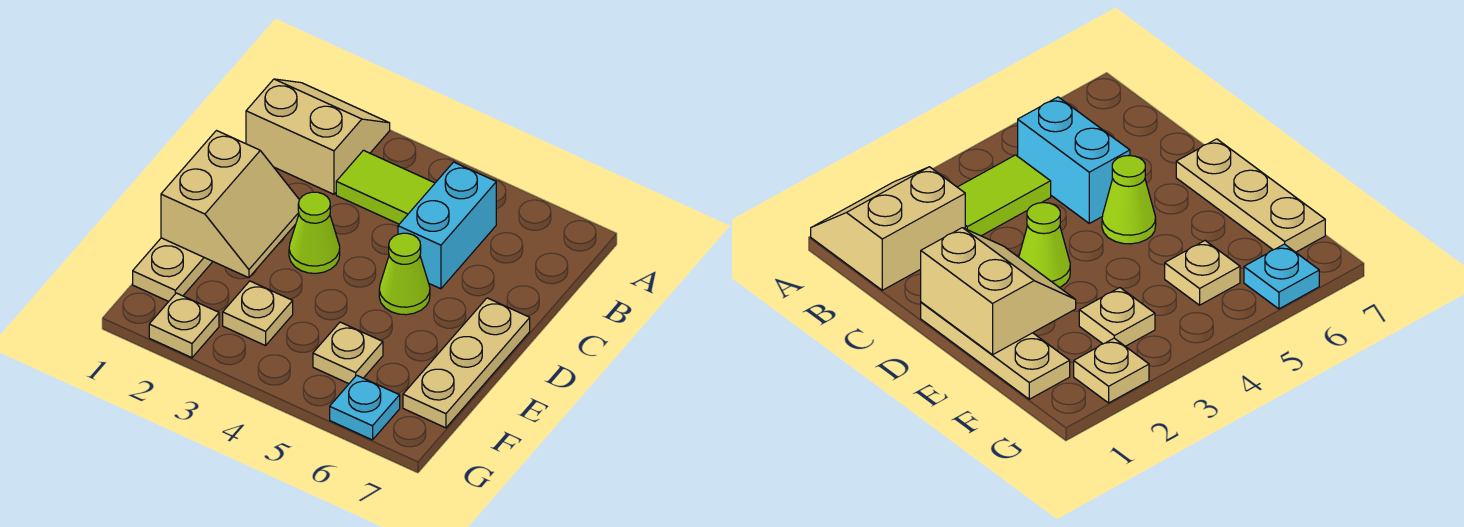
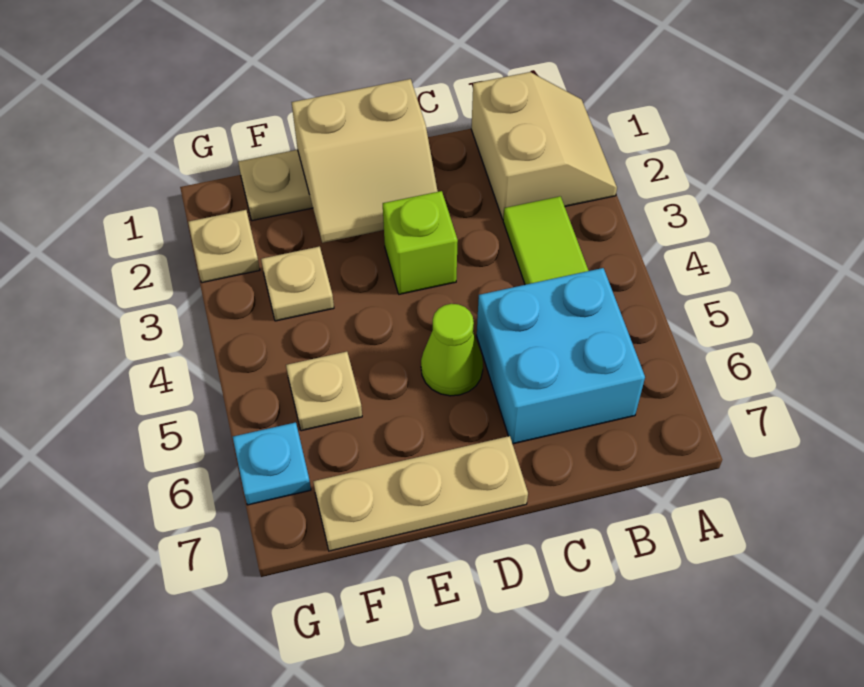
cyan brick B5:C5 level 1 -> cyan brick B5:C6 level 1
lime cone D3 level 1 -> lime brick D3 level 1

